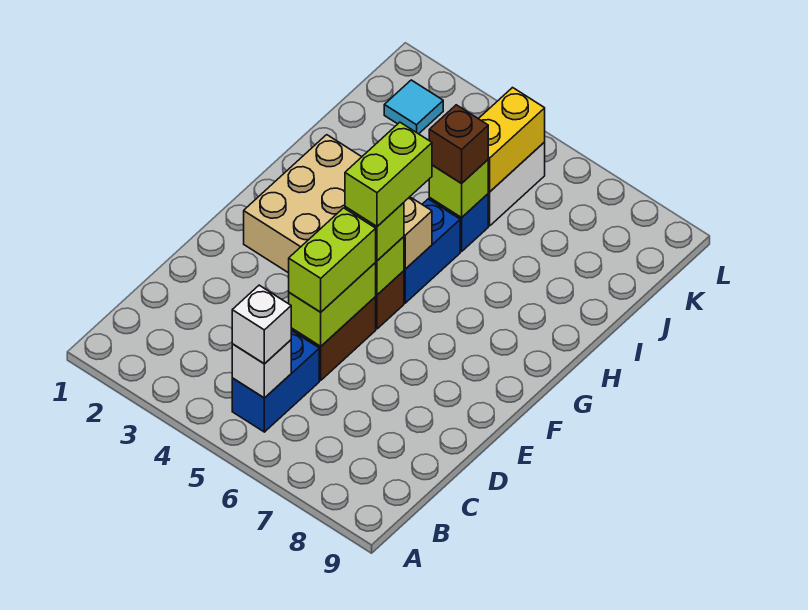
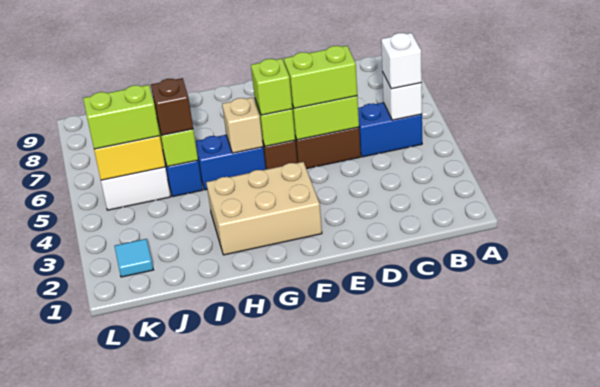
lime brick F5:G5 level 4 -> lime brick J5:K5 level 3

